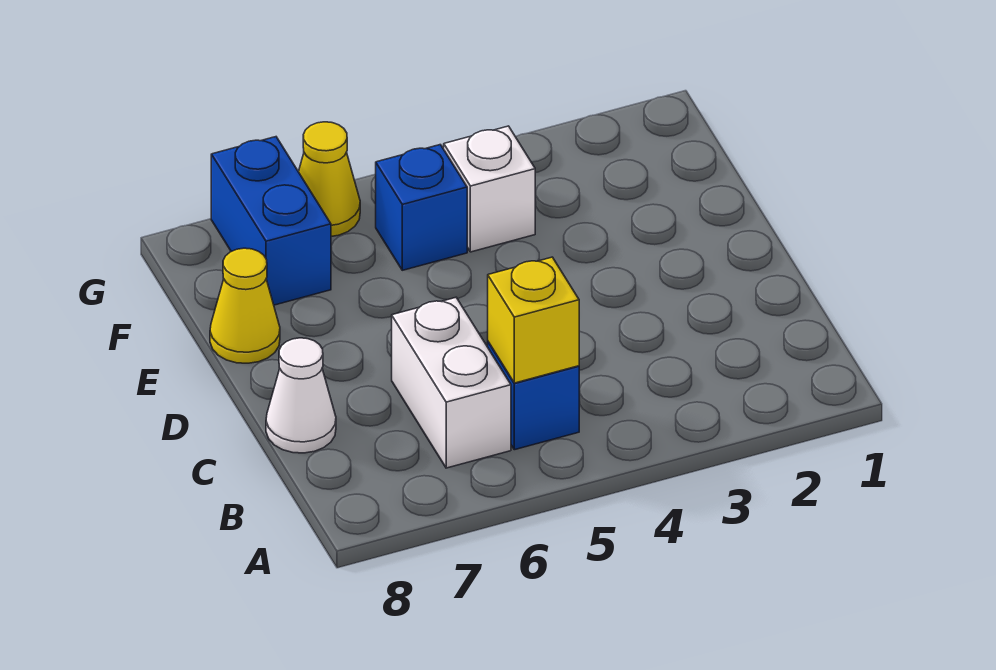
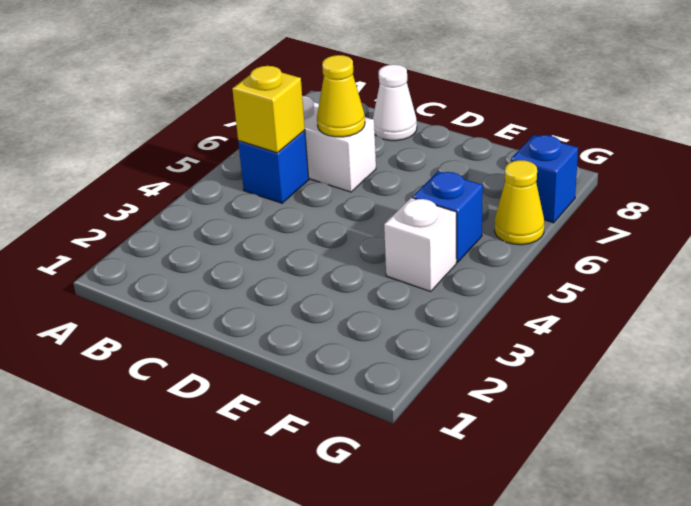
yellow cone E8 level 1 -> yellow cone C6 level 2
blue brick F7:G7 level 1 -> blue brick G7 level 1

